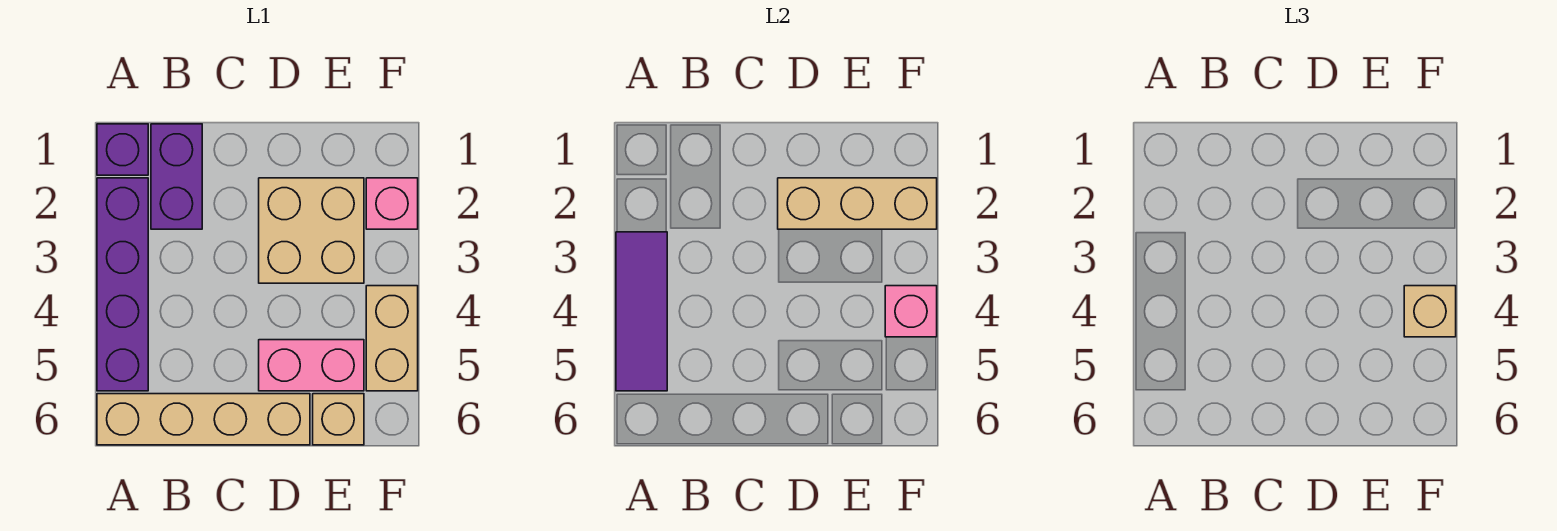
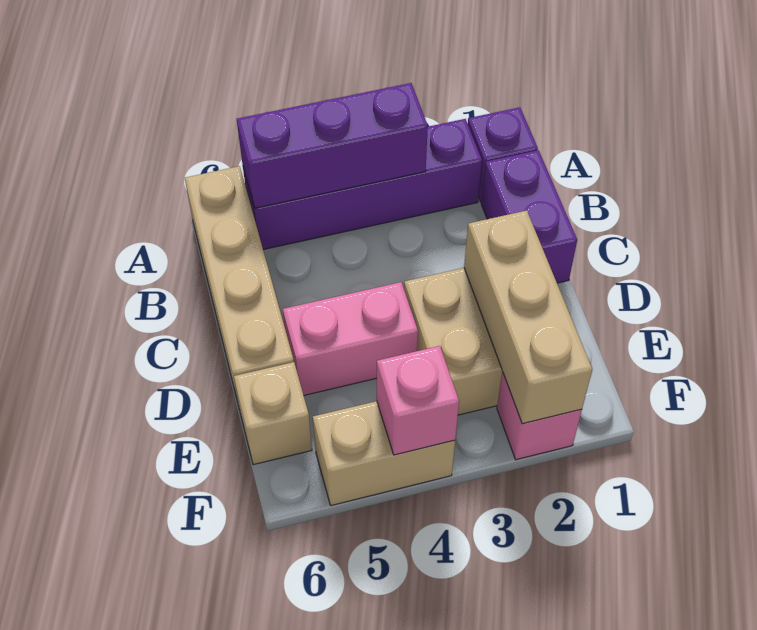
purple tile A3:A5 level 2 -> purple brick A3:A5 level 2
purple brick B1:B2 level 1 -> purple brick B1:C1 level 1
pink brick D5:E5 level 1 -> pink brick D4:D5 level 1
tan brick F4 level 3 -> none

